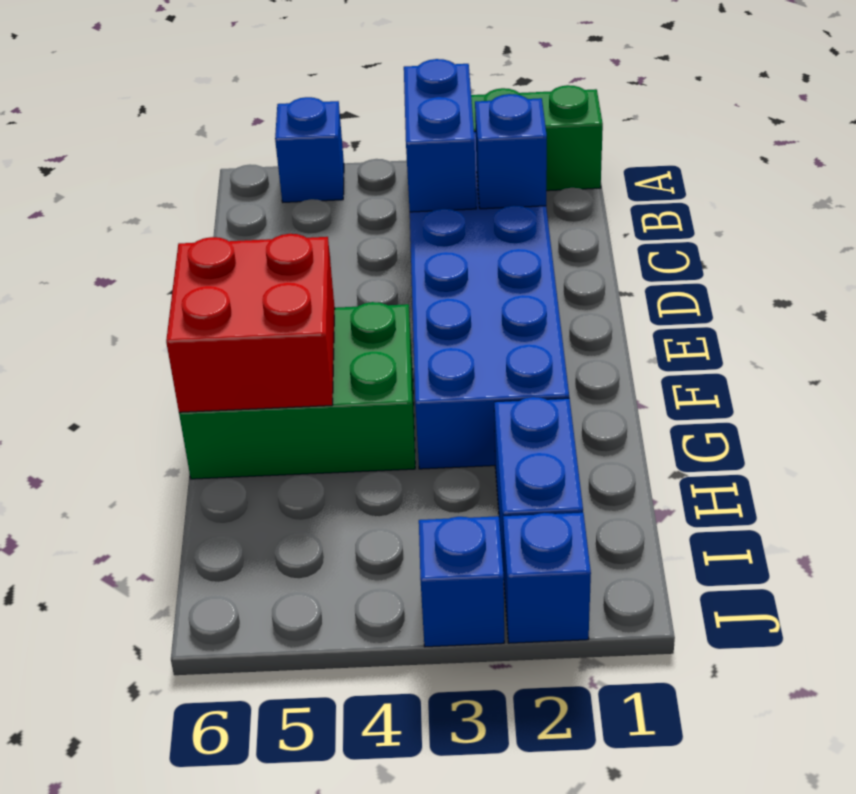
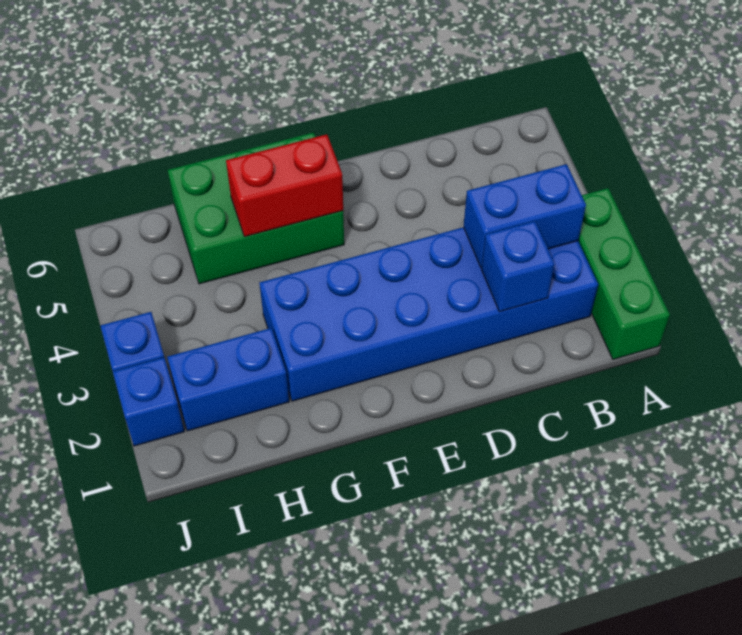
blue brick A5 level 1 -> none
green brick F4:G6 level 1 -> green brick F5:H6 level 1
red brick F5:G6 level 2 -> red brick F5:G5 level 2

